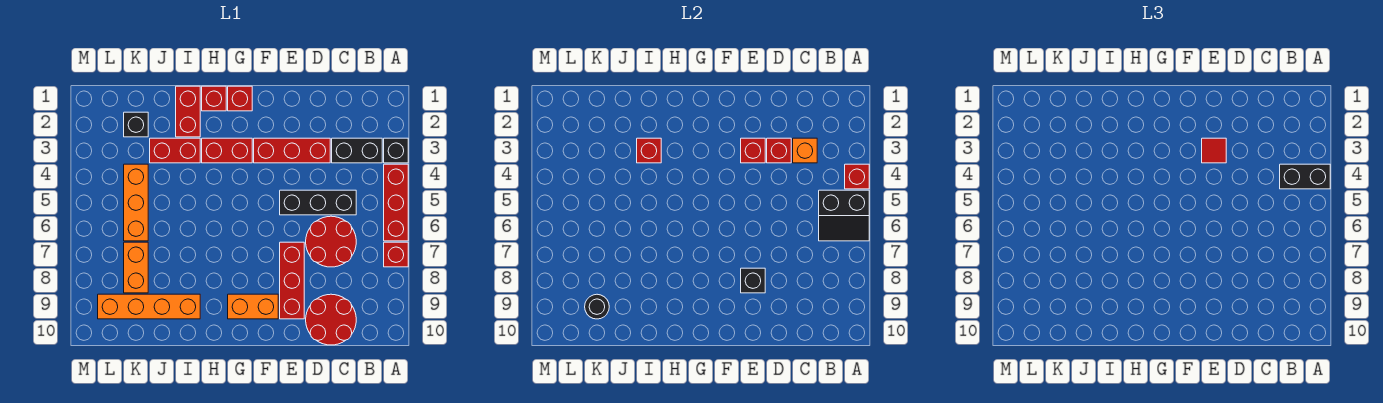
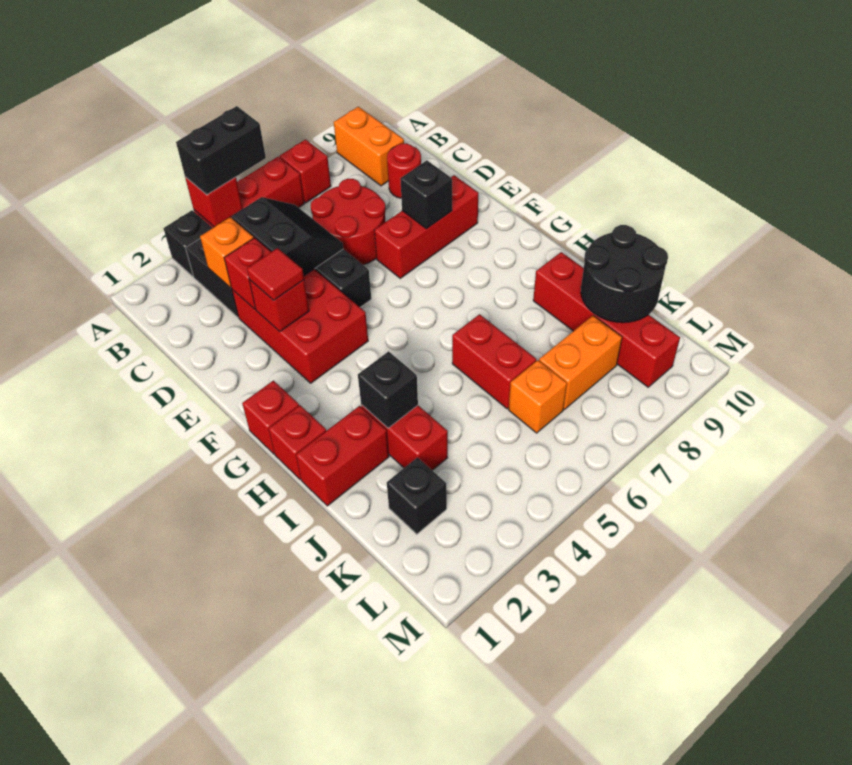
black brick A4:B4 level 3 -> black brick A4:A5 level 3
black slope A5:B6 level 2 top 5 -> black slope C4:D5 level 2 top 4
red round brick C9:D10 level 1 -> red round brick C9 level 1
red brick D3:F3 level 1 -> red brick D3:F4 level 1
orange brick F9:G9 level 1 -> orange brick A9:B9 level 1
red brick G3:H3 level 1 -> red brick I6:J6 level 1
red brick I3 level 2 -> black brick I3 level 2
orange brick I9:L9 level 1 -> red brick I9:L9 level 1
orange brick K4:K6 level 1 -> orange brick K6 level 1
black round brick K9 level 2 -> black round brick J9:K10 level 2

